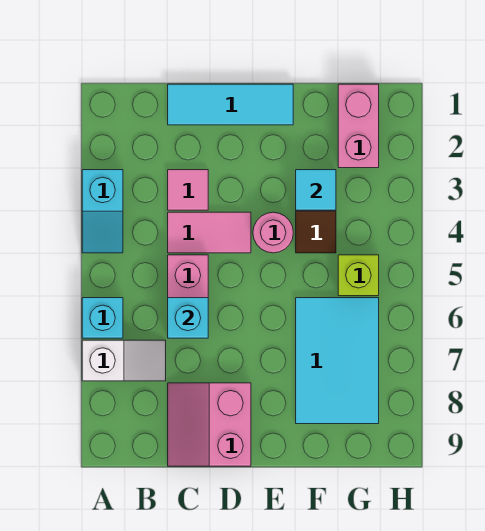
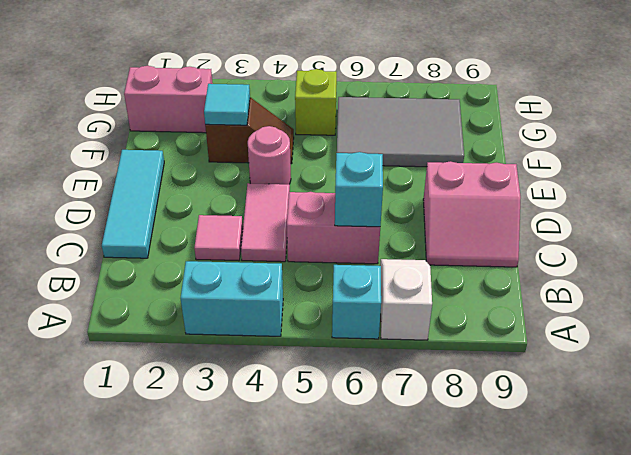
cyan slope A3:A4 level 1 top 3 -> cyan brick A3:A4 level 1
cyan tile F6:G8 level 1 -> grey tile F6:G8 level 1

